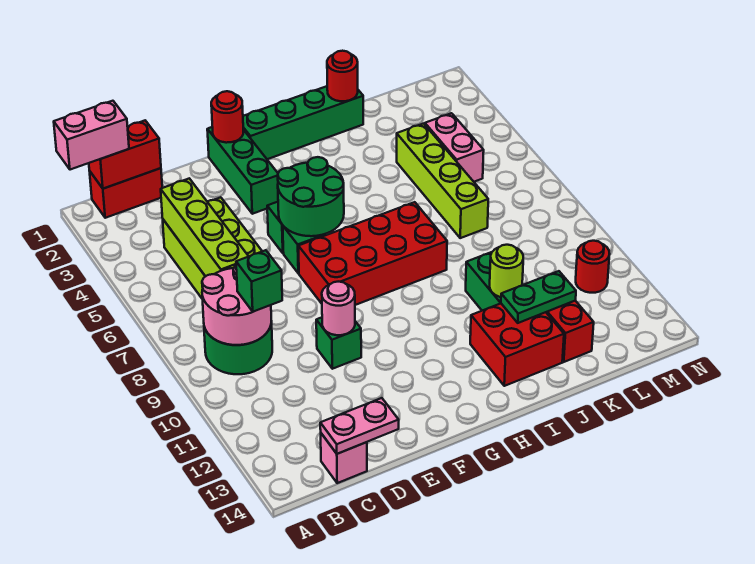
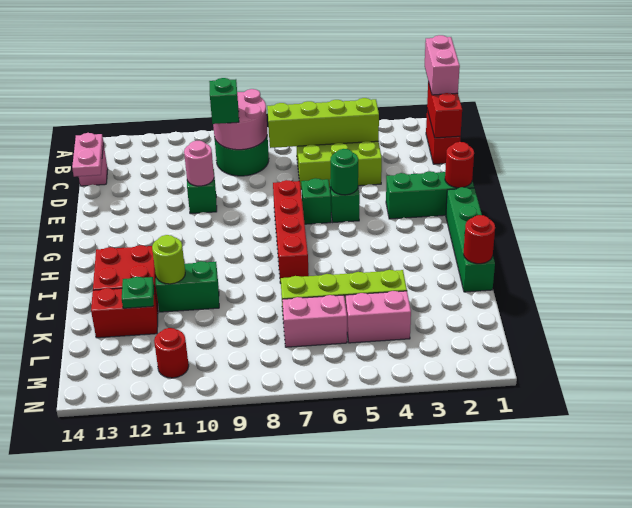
green round brick F5:G6 level 2 -> green round brick F5 level 2
red brick F7:I8 level 1 -> red brick F7:I7 level 1
green plate J12:K12 level 2 -> green plate K12 level 2
none -> pink brick L6:L7 level 1

